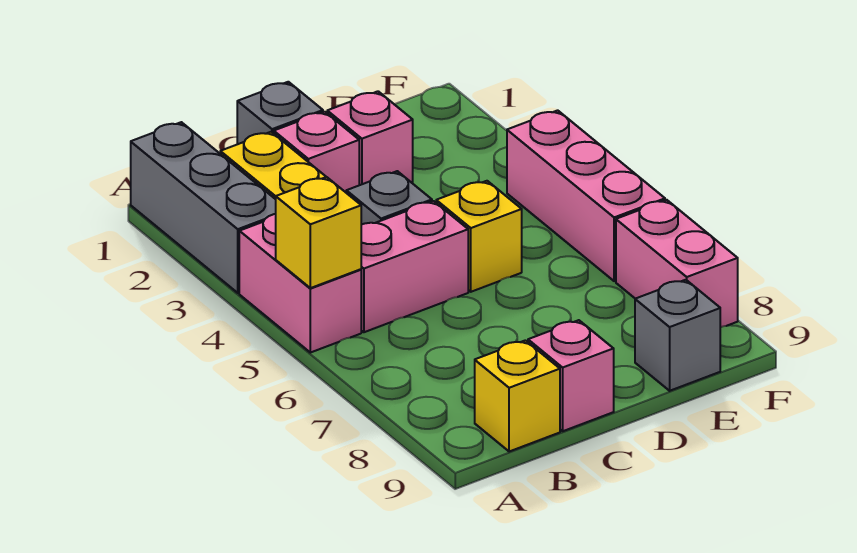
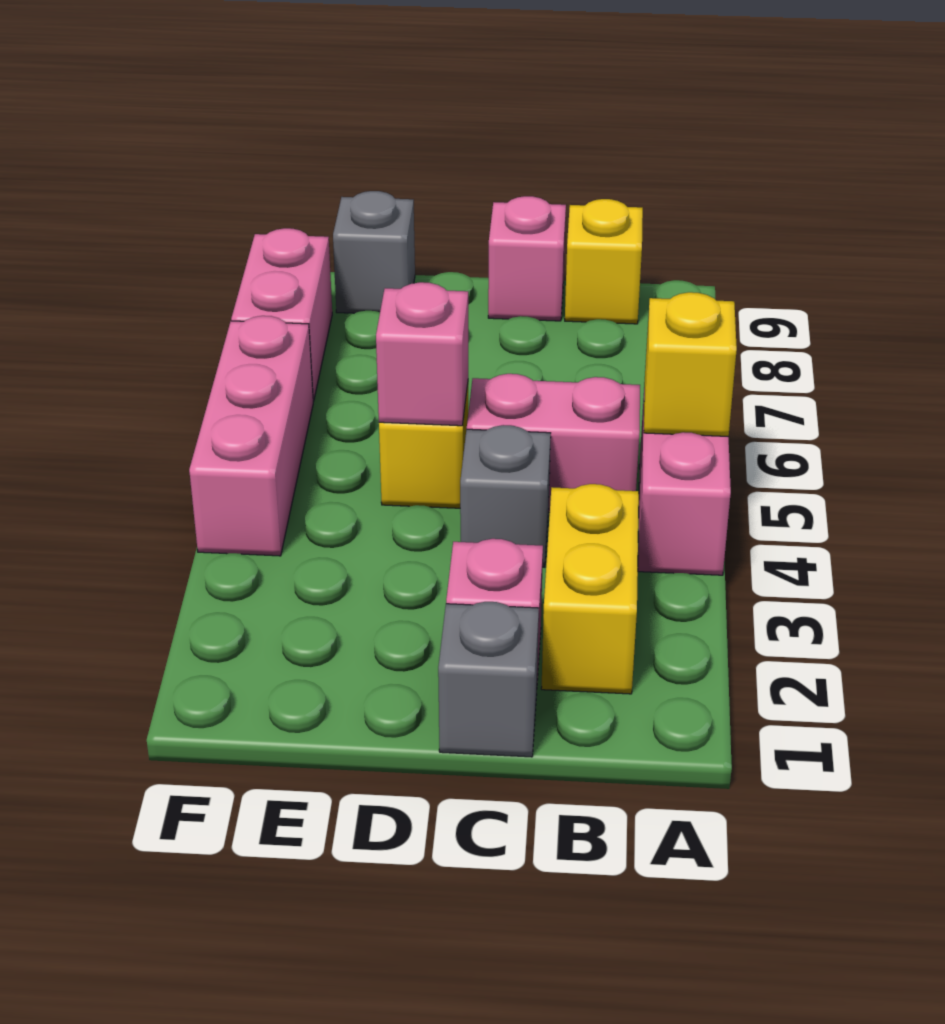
grey brick A1:A3 level 1 -> none
pink brick D2 level 1 -> pink brick D5 level 2

